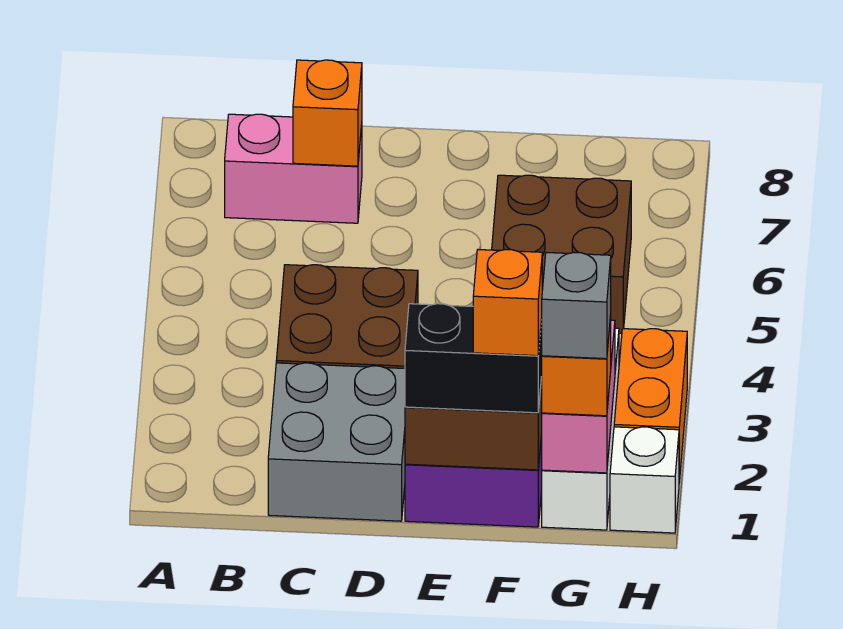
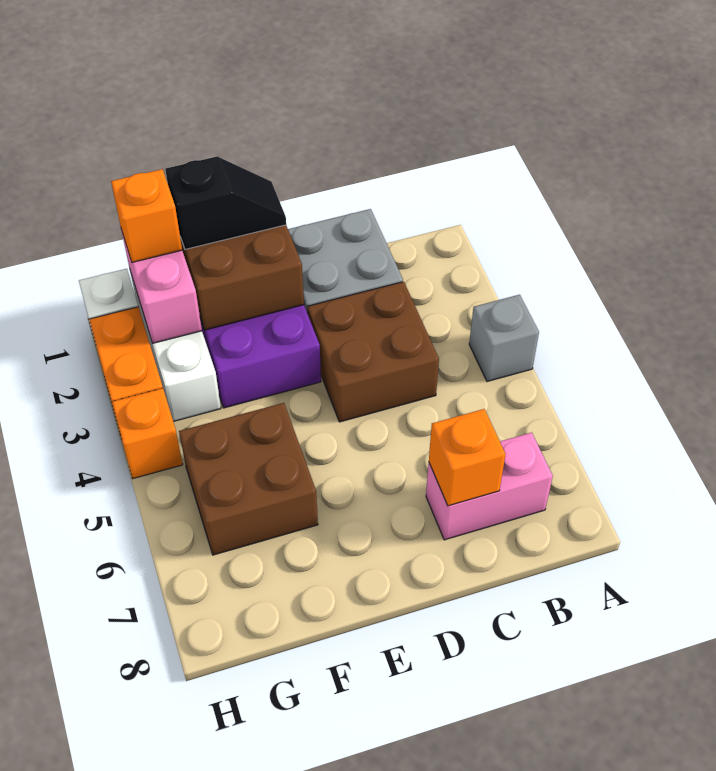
black brick E1:F1 level 3 -> black slope E1:F1 level 3 top F
orange brick F1 level 4 -> orange brick H4 level 1
grey brick G1 level 4 -> grey brick A4 level 1

